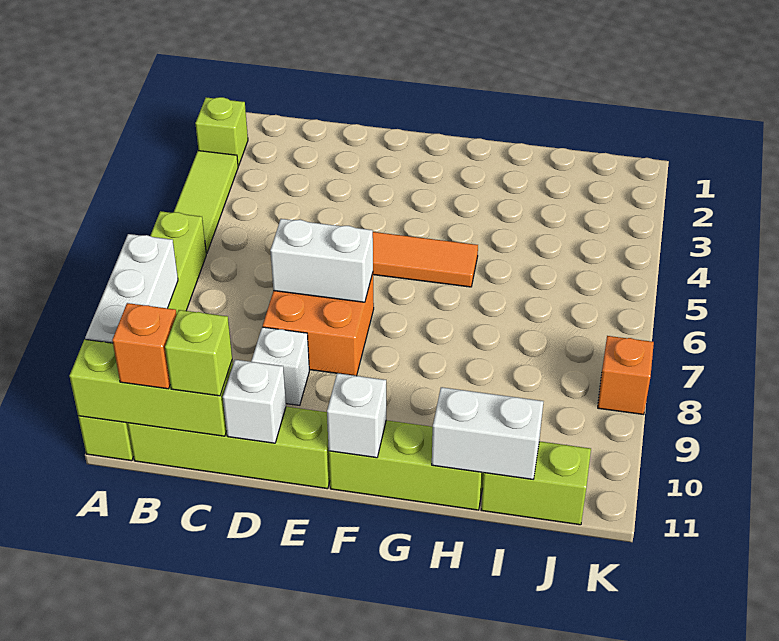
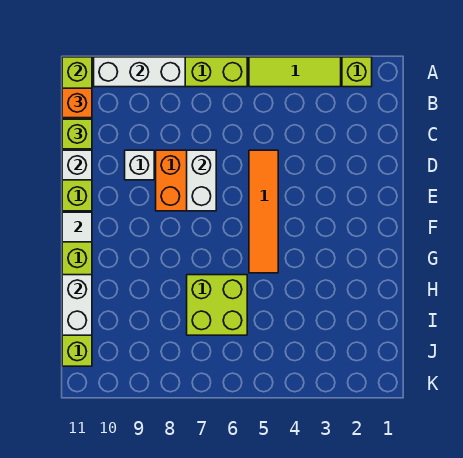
white brick F11 level 2 -> white tile F11 level 2
none -> lime brick H6:I7 level 1
orange brick K8 level 1 -> none

